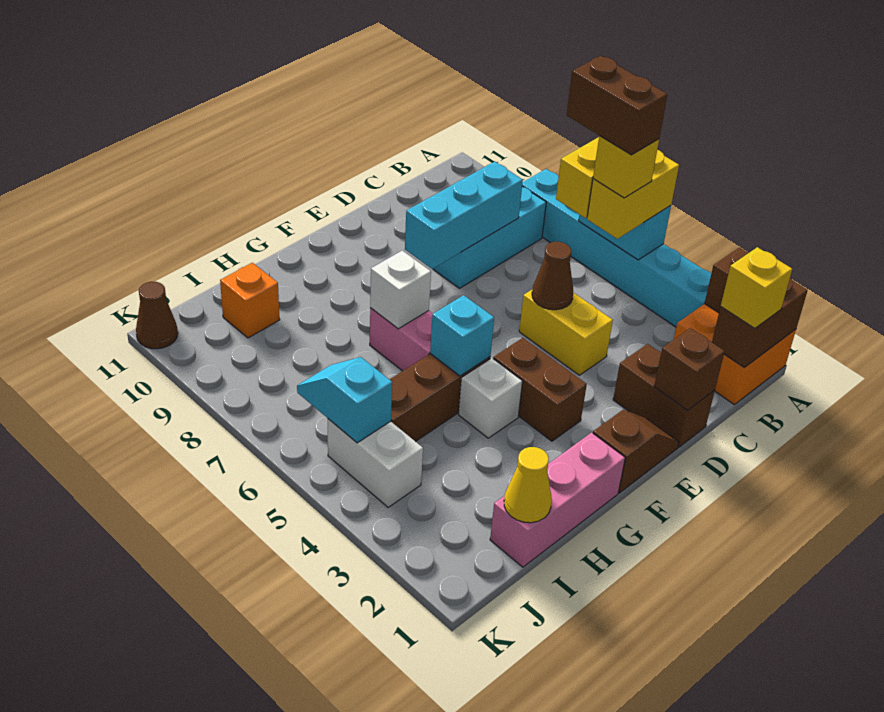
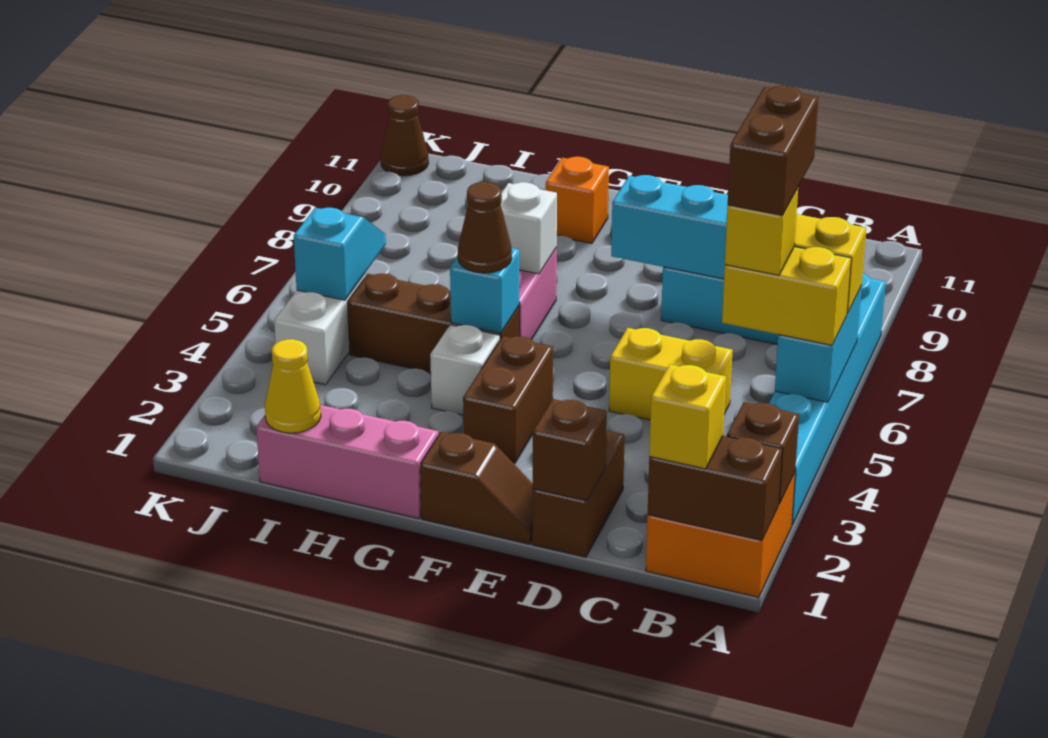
yellow brick D4:D5 level 1 -> yellow brick C5:D5 level 1
brown cone D5 level 2 -> brown cone G5 level 3
orange brick I10 level 1 -> orange brick G10 level 1

